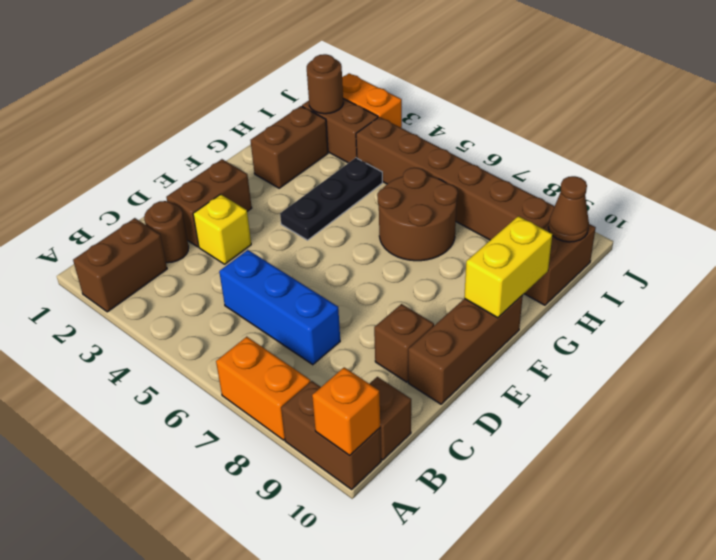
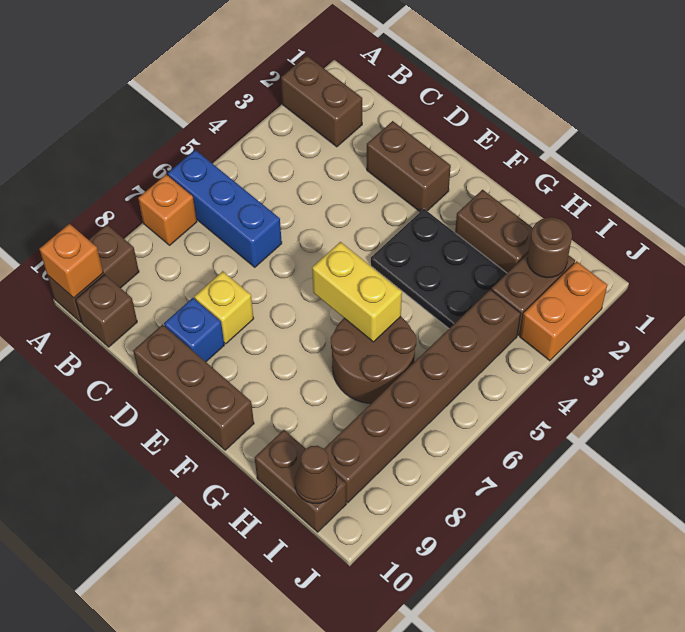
orange brick A7:A8 level 1 -> orange brick A7 level 1
brown round brick C2 level 1 -> none
blue brick C5:C7 level 1 -> blue brick A6:C6 level 1
yellow brick D3 level 1 -> yellow brick D8 level 1
brown brick D9 level 1 -> blue brick D9 level 1
black plate F4:H4 level 1 -> black plate F3:H4 level 1
yellow brick F10:G10 level 2 -> yellow brick F6:G6 level 2

